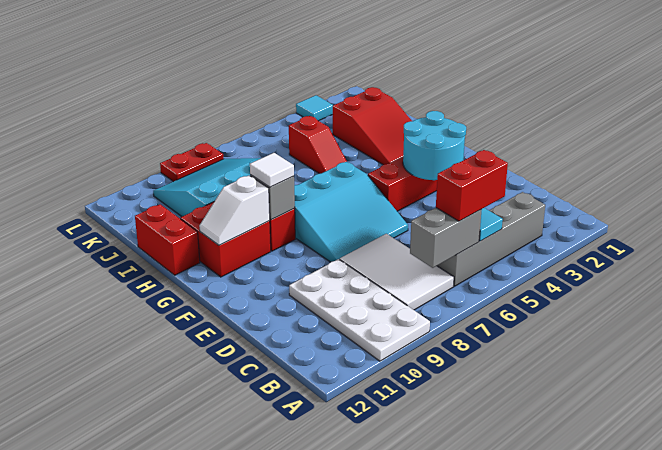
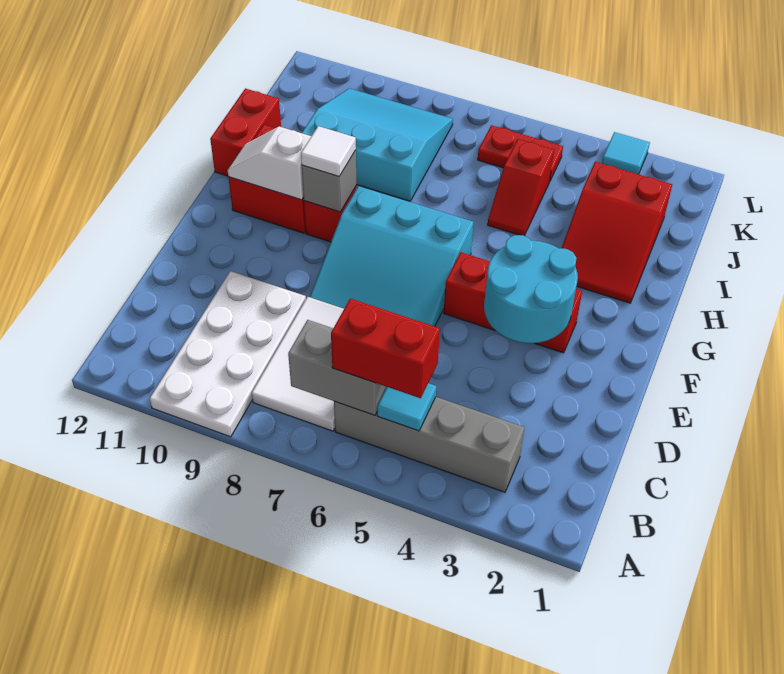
red plate L8:L9 level 1 -> red plate K5:K6 level 1

